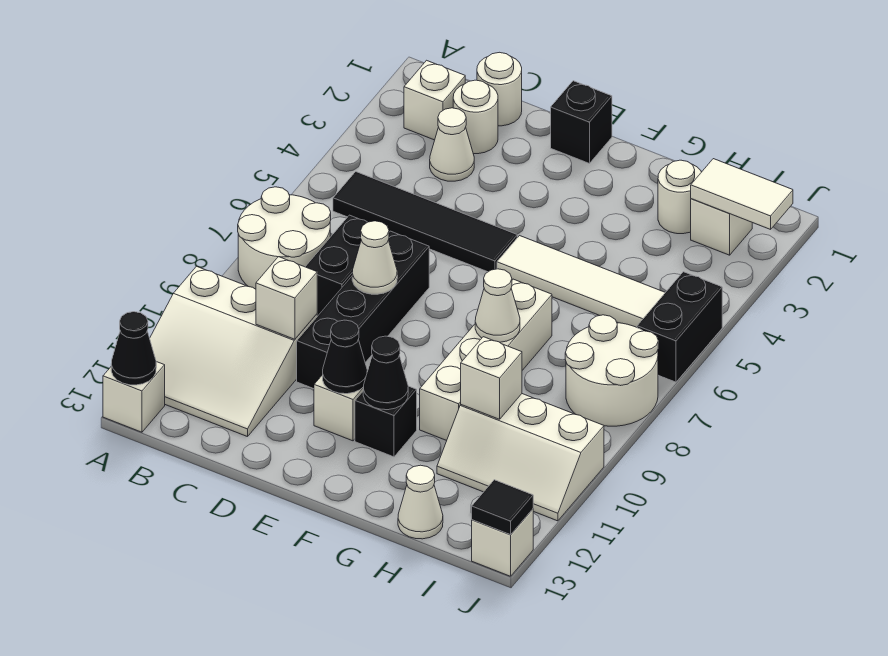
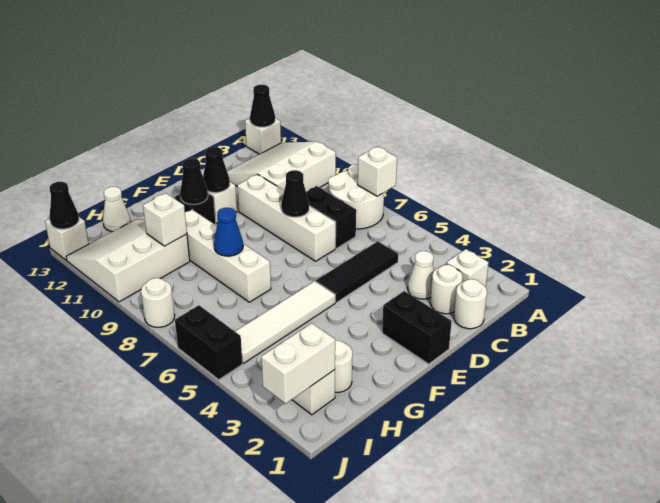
black tile B5:E5 level 1 -> black tile C5:E5 level 1
white brick C10 level 2 -> white brick A7 level 2
black brick D7:D10 level 1 -> white brick D7:D10 level 1
white cone D8 level 2 -> black cone D8 level 2
black brick E1 level 1 -> black brick E1:E2 level 1
white cone G8 level 2 -> blue cone G8 level 2
white slope H10:J11 level 1 top 10 -> white slope H10:J12 level 1 top 10
white tile I2:J2 level 2 -> white brick I2:J2 level 2
white round brick I7:J8 level 1 -> white round brick J8 level 1
black tile J13 level 2 -> black cone J13 level 2

